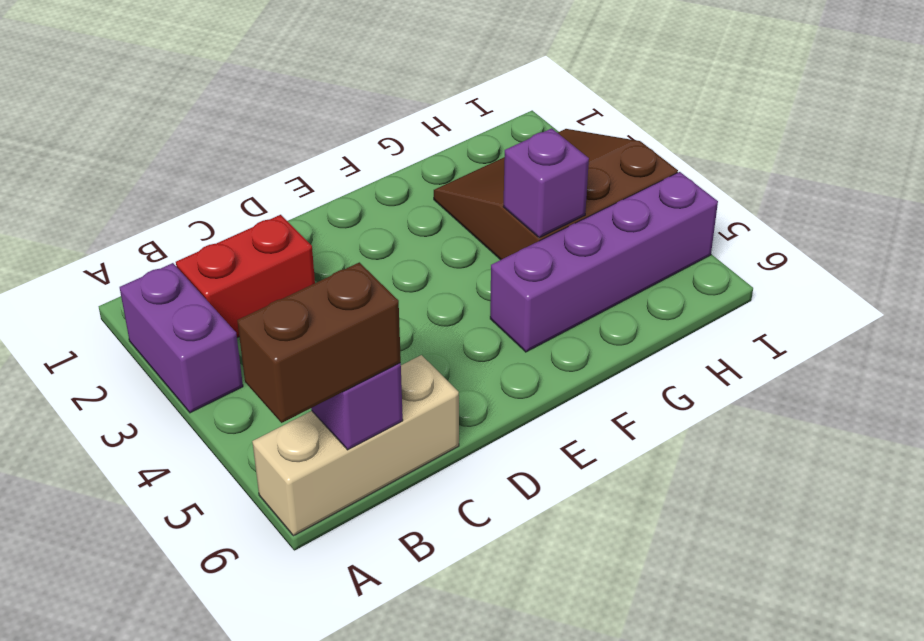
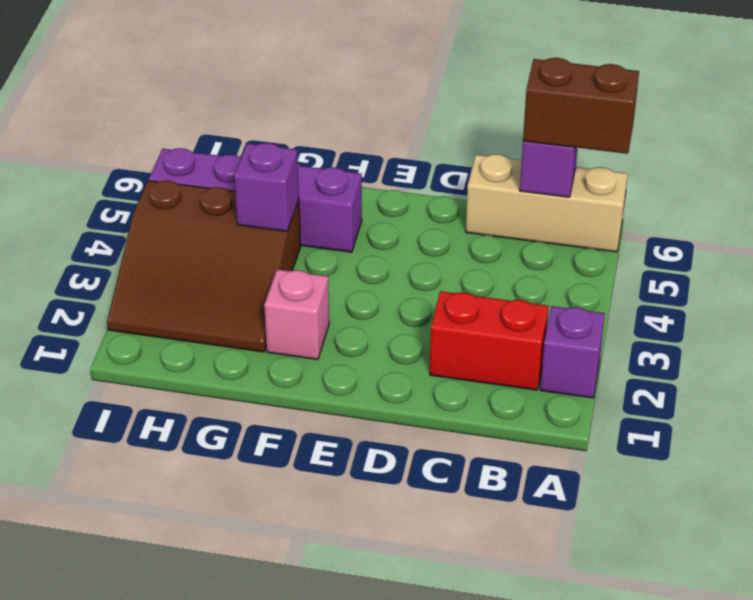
purple brick A2:A3 level 1 -> purple brick A2 level 1
none -> pink brick F2 level 1

